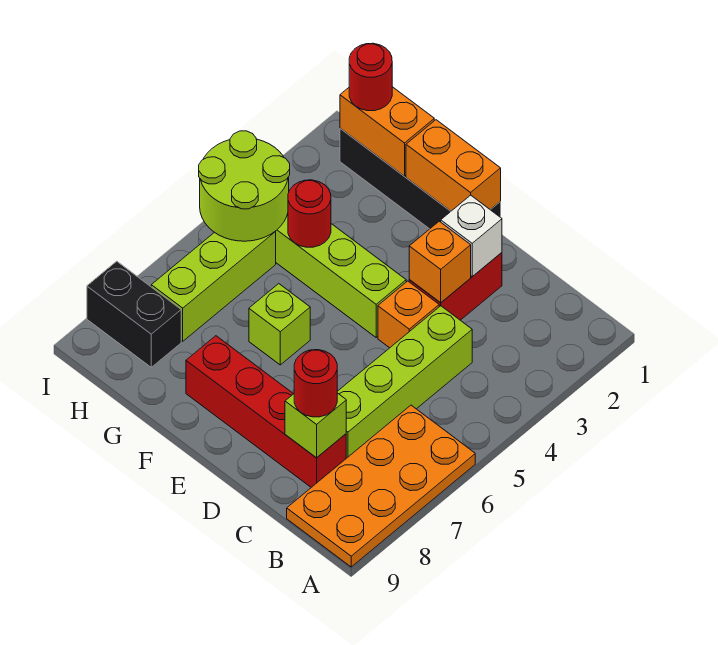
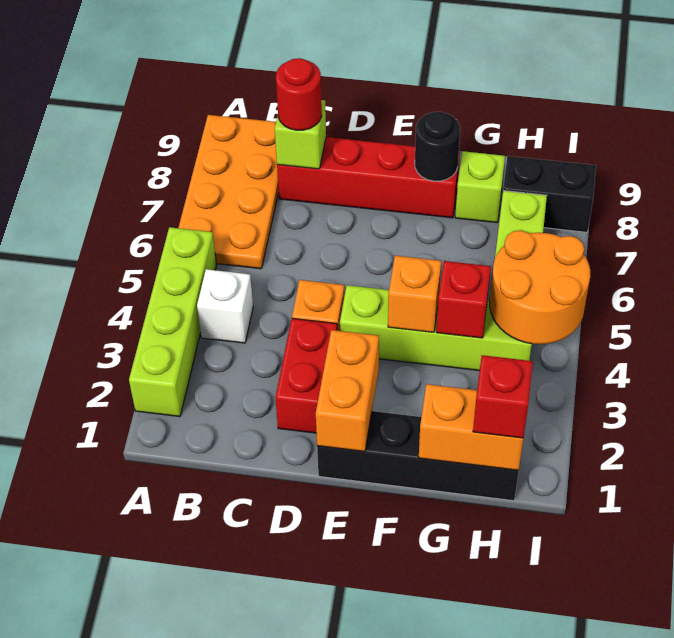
lime brick C4:C7 level 1 -> lime brick A2:A5 level 1
white brick D2 level 2 -> white brick B4 level 1
orange brick D3 level 2 -> orange brick F4 level 2
orange brick E1:F1 level 2 -> orange brick E1:E2 level 2
lime brick F6 level 1 -> lime brick G8 level 1
none -> black round brick F8 level 2
red round brick G4 level 2 -> red brick G4 level 2
red round brick H1 level 3 -> red brick H1 level 3
lime round brick H4:I5 level 2 -> orange round brick H4:I5 level 2

